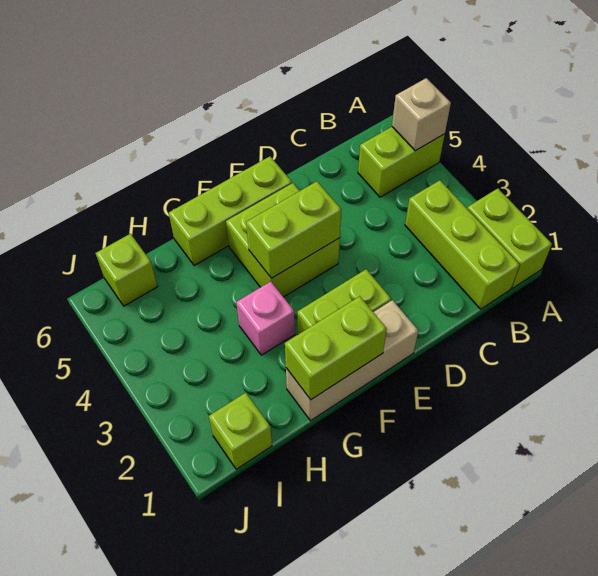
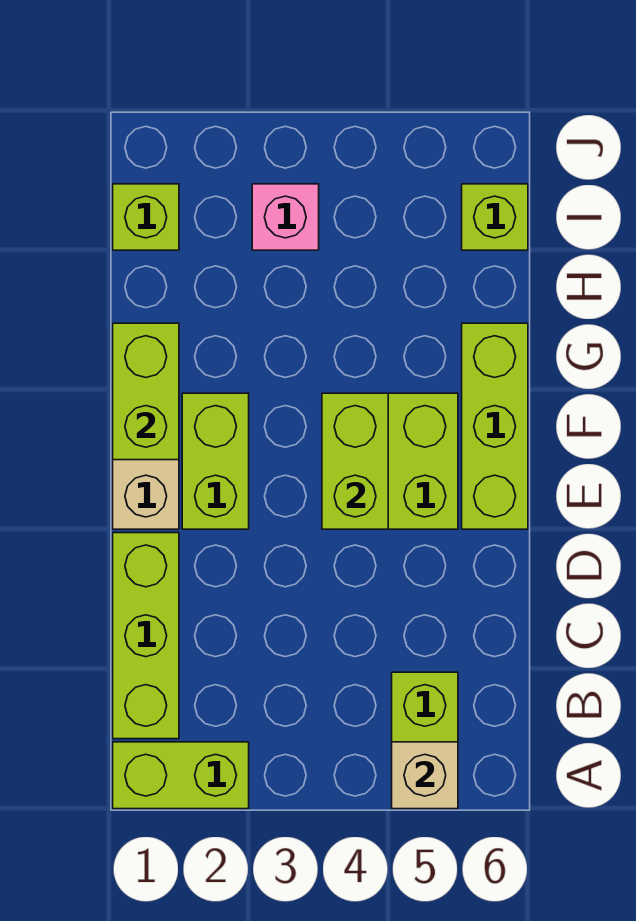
lime brick B1:B3 level 1 -> lime brick B1:D1 level 1
pink brick G3 level 1 -> pink brick I3 level 1

